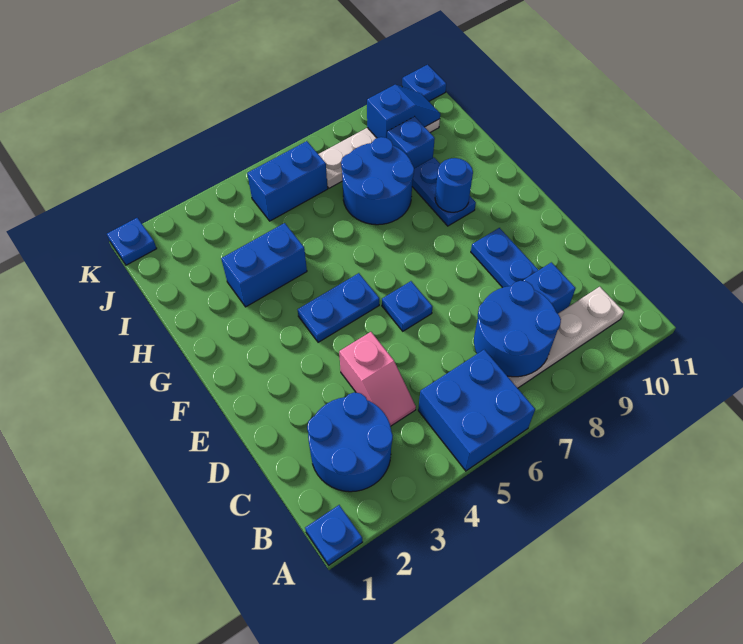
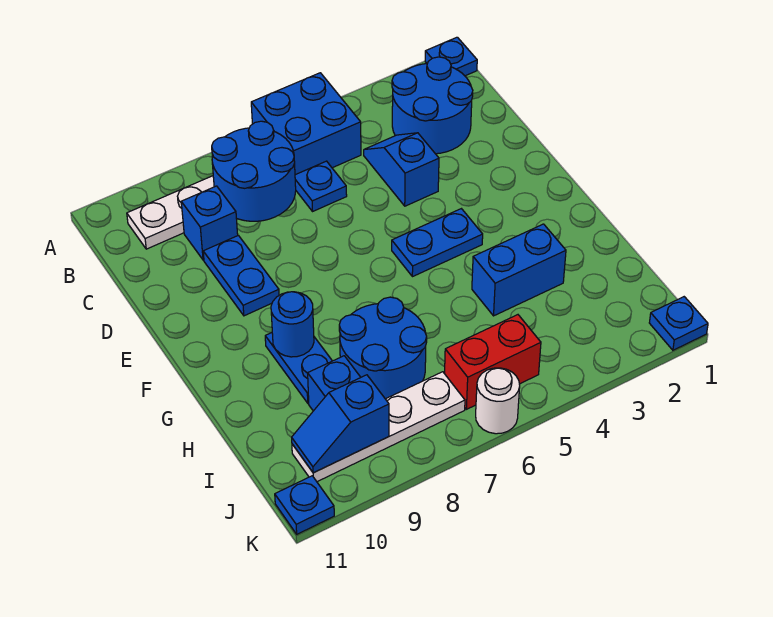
pink slope C4:D4 level 1 top D -> blue slope C4:D4 level 1 top D
blue plate E6 level 1 -> blue plate C6 level 1
blue brick J5:J6 level 1 -> red brick J5:J6 level 1
none -> white round brick K6 level 1

